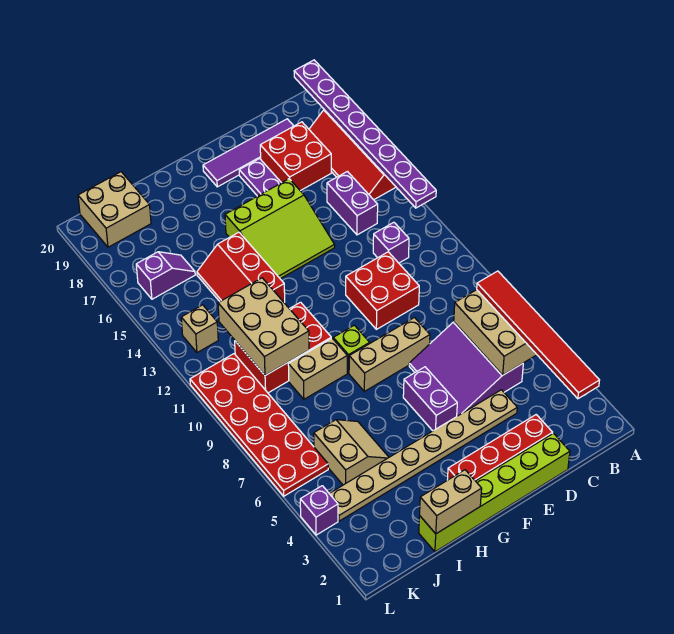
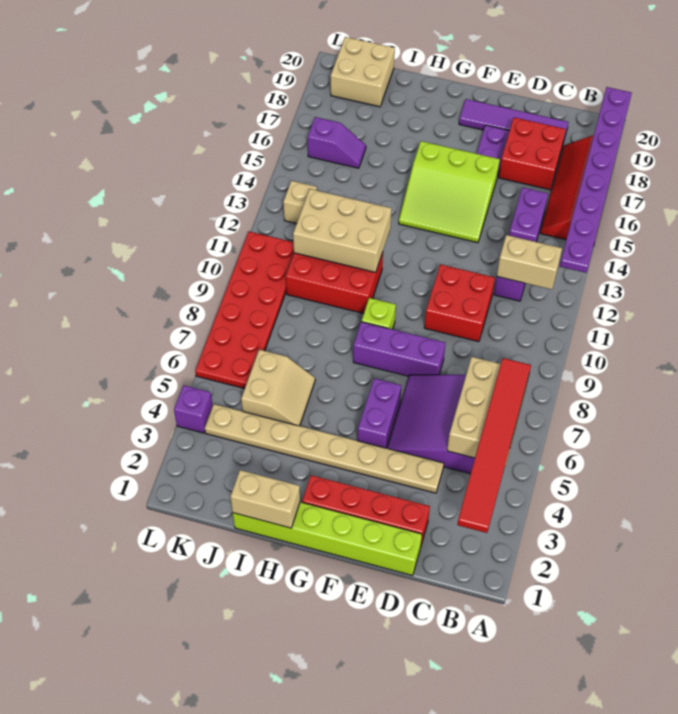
tan brick E8:G8 level 1 -> purple brick E8:G8 level 1
tan brick H9:I9 level 1 -> tan brick B12:C12 level 2
red slope H13:I15 level 1 top H -> none
tan brick I10:J12 level 2 -> tan brick H11:J12 level 2

